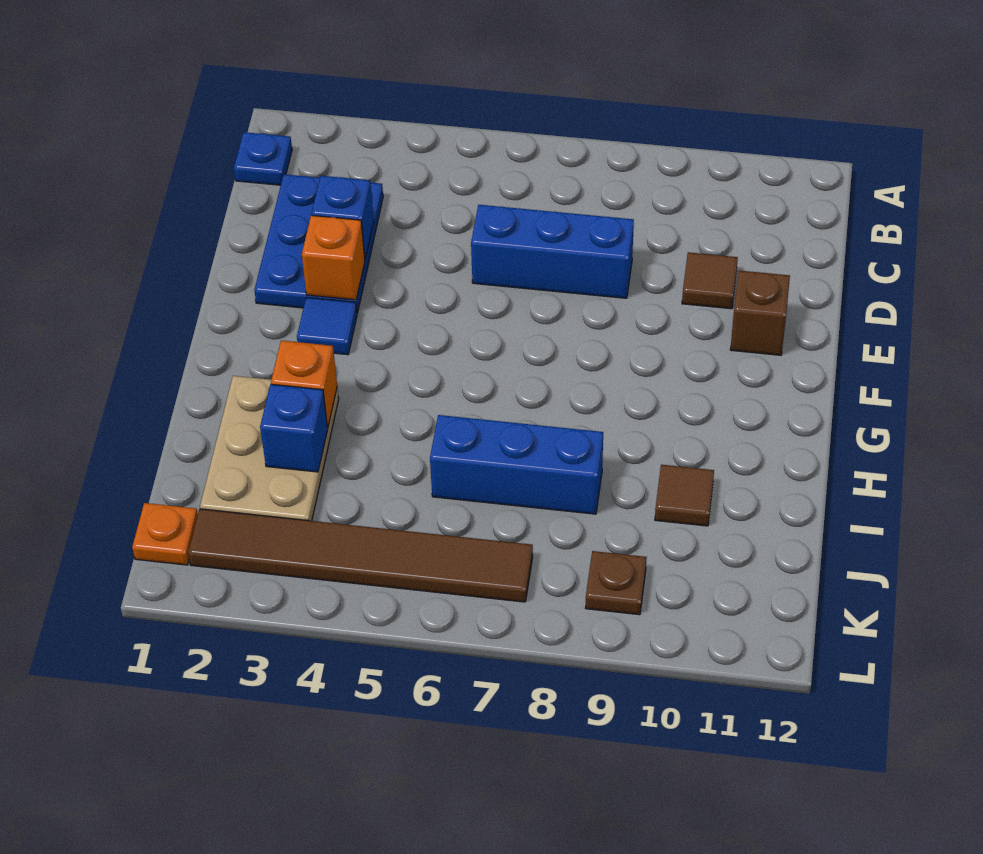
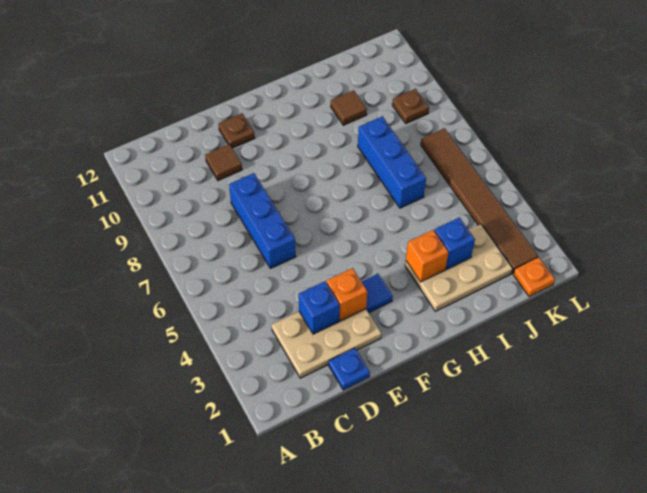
blue plate B1 level 1 -> blue plate D1 level 1
blue plate C2:E3 level 1 -> tan plate C2:E3 level 1
brown brick E11 level 1 -> brown plate E11 level 1

